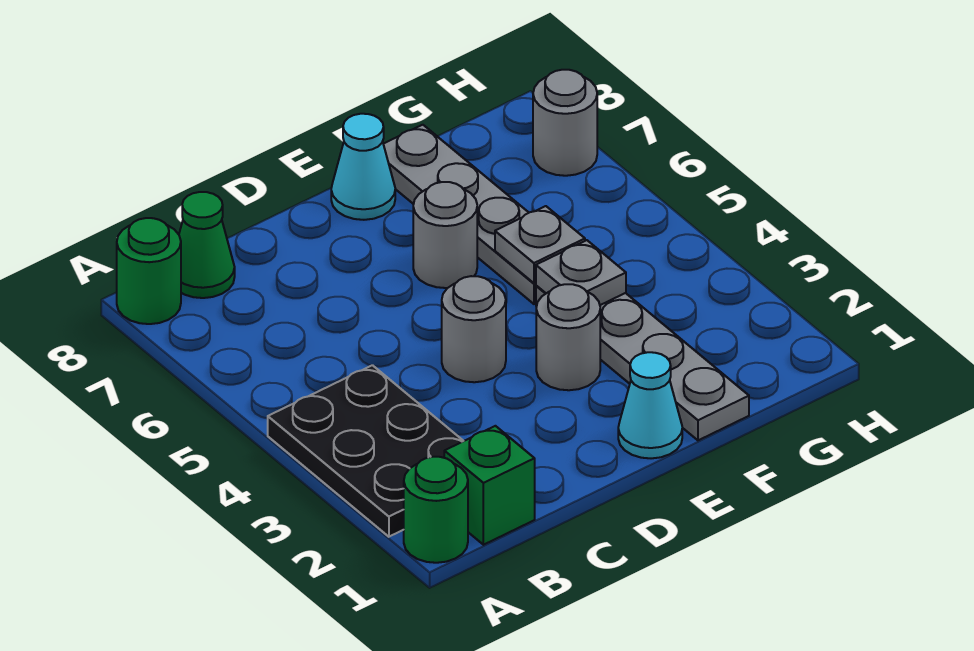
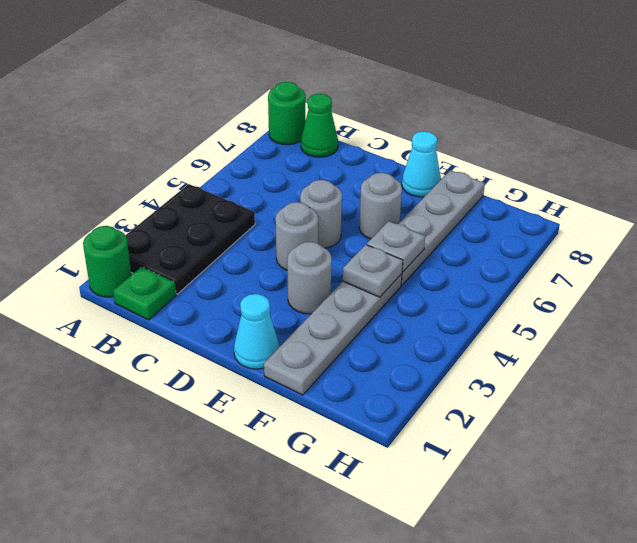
green brick B1 level 1 -> green plate B1 level 1
grey round brick H7 level 1 -> grey round brick D5 level 1

